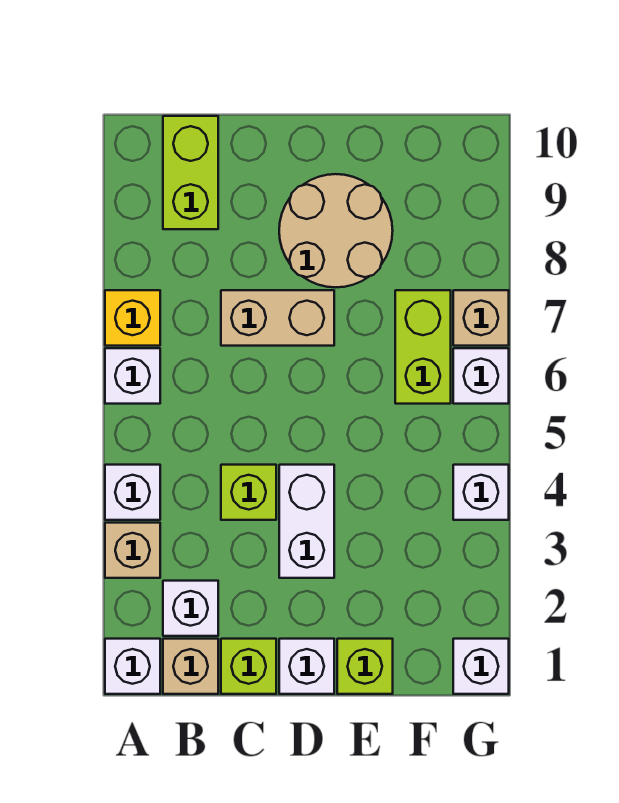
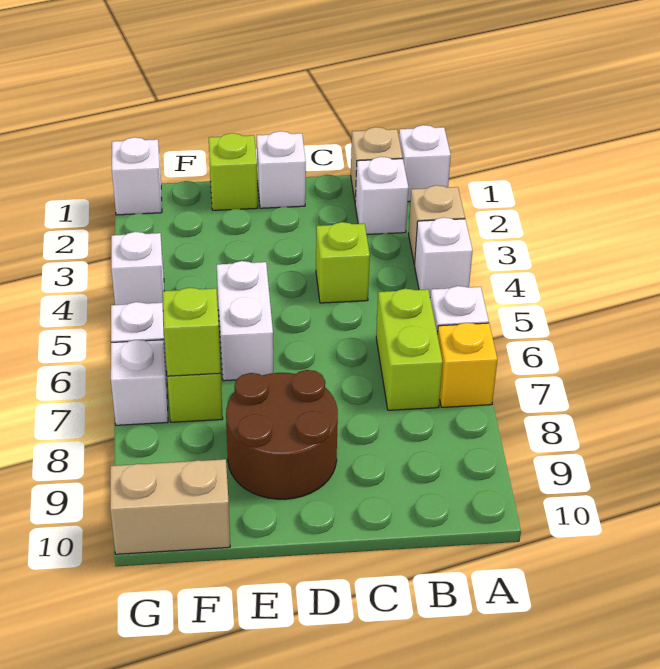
lime brick B9:B10 level 1 -> lime brick B6:B7 level 1
lime brick C1 level 1 -> lime brick F7 level 2
tan brick C7:D7 level 1 -> tan brick F10:G10 level 1
white brick D3:D4 level 1 -> white brick E5:E6 level 1
tan round brick D8:E9 level 1 -> brown round brick D8:E9 level 1
tan brick G7 level 1 -> white brick G7 level 1

